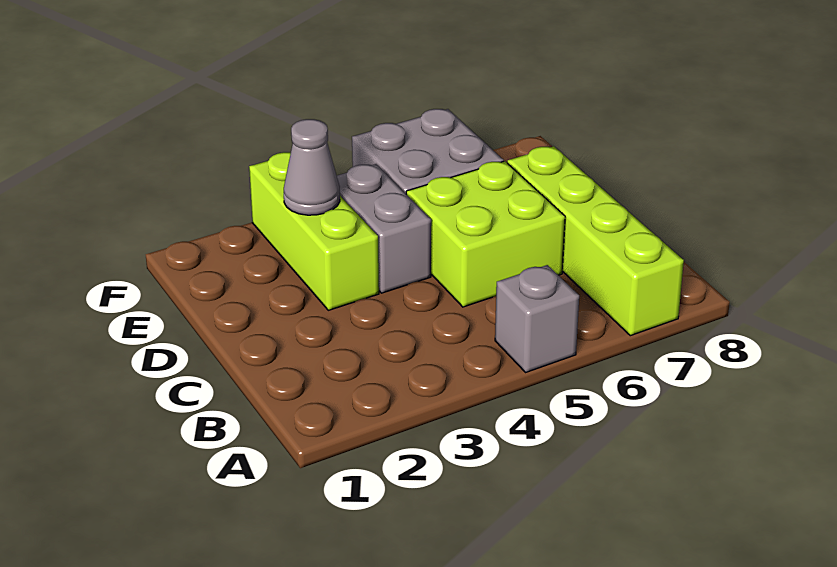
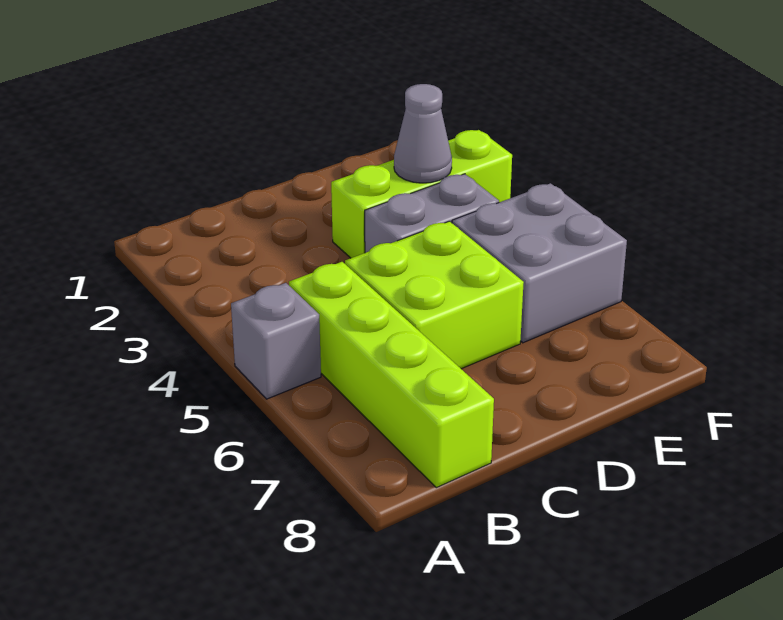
lime brick A7:D7 level 1 -> lime brick B5:B8 level 1

